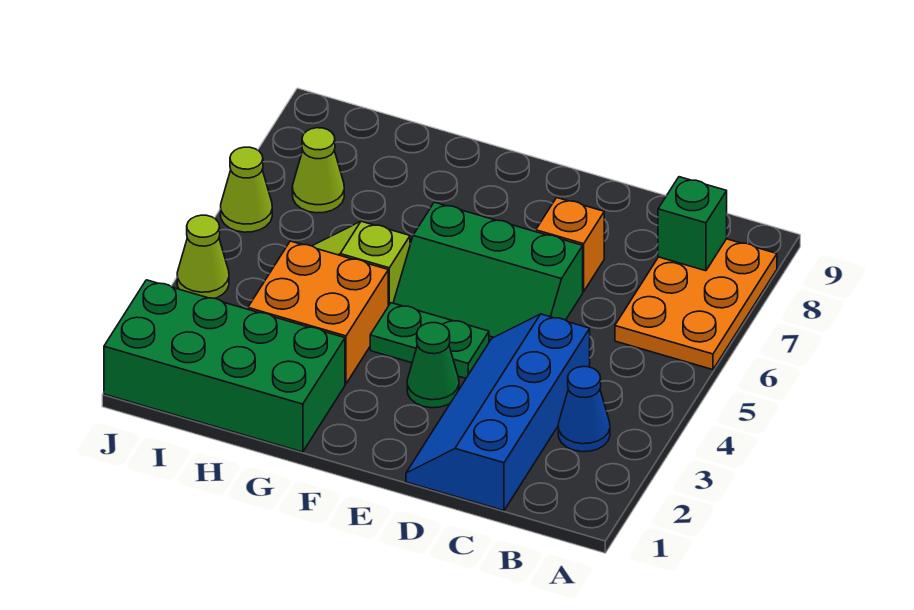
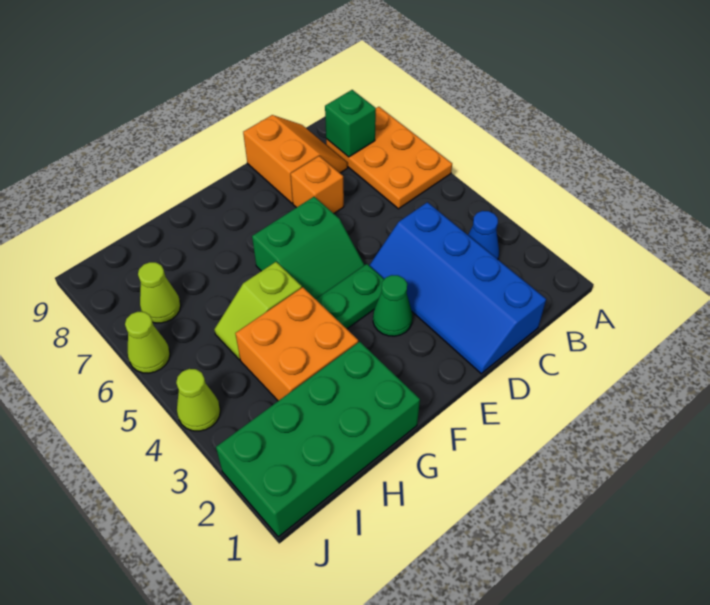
none -> orange slope C8:D9 level 1 top D
green slope D5:F6 level 1 top 6 -> green slope E5:F6 level 1 top 6

